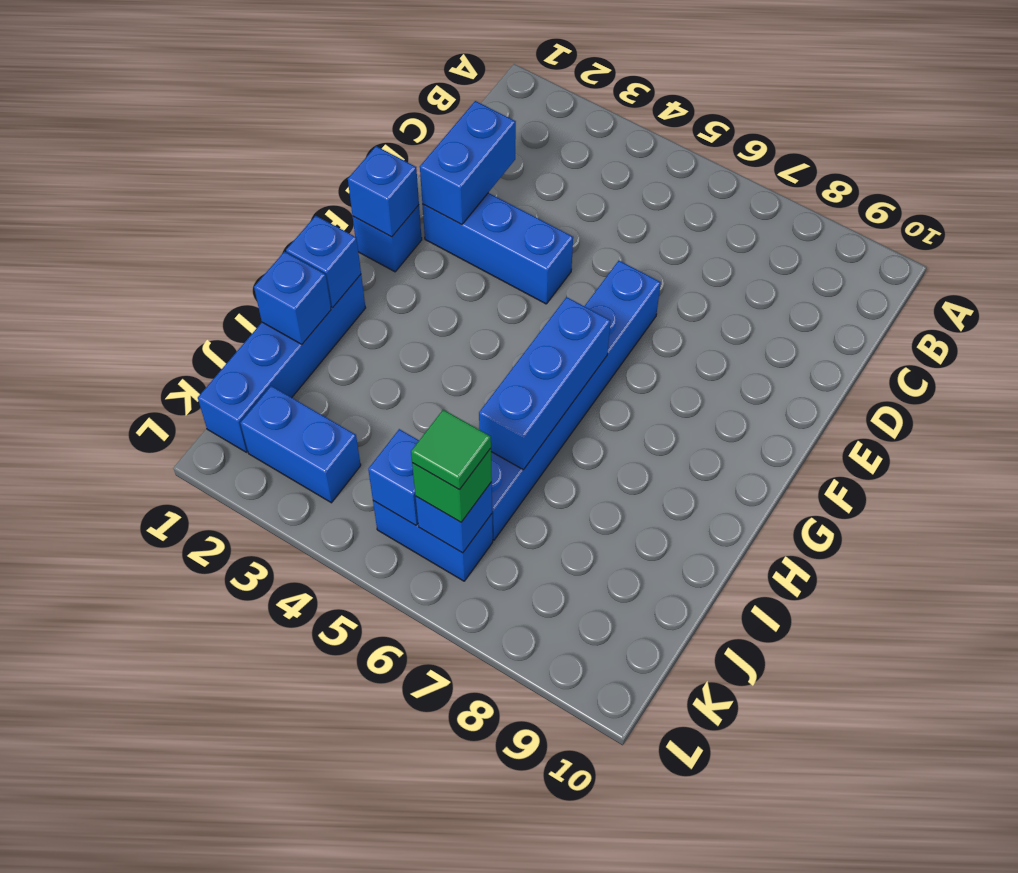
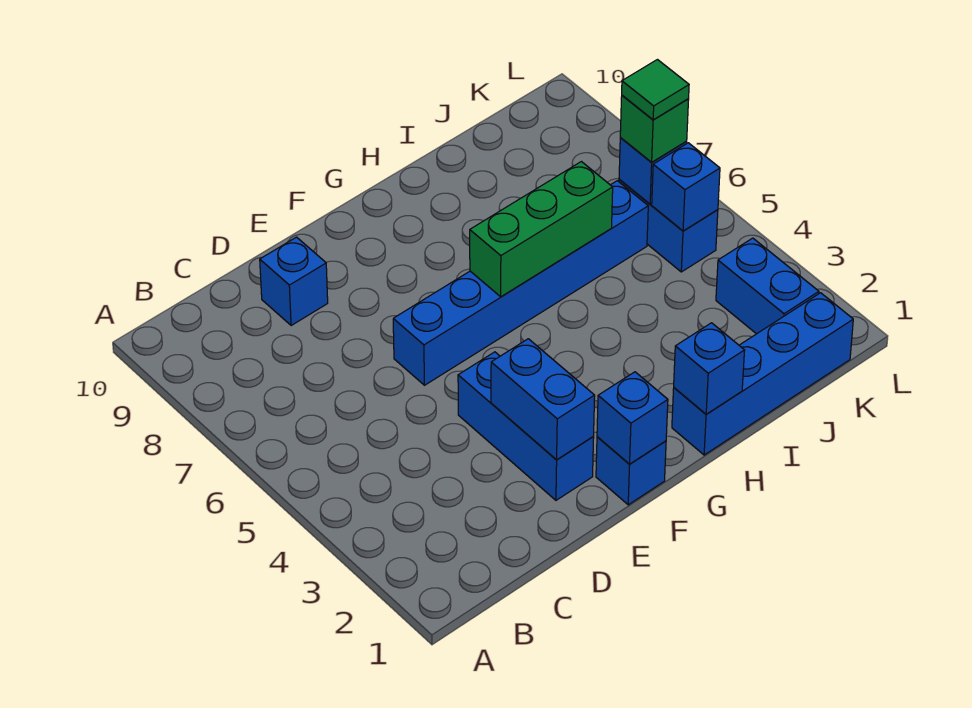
blue brick D2:E2 level 2 -> blue brick E2:E3 level 2
blue brick G6:I6 level 2 -> green brick G6:I6 level 2
blue brick I1 level 2 -> blue brick D9 level 1

